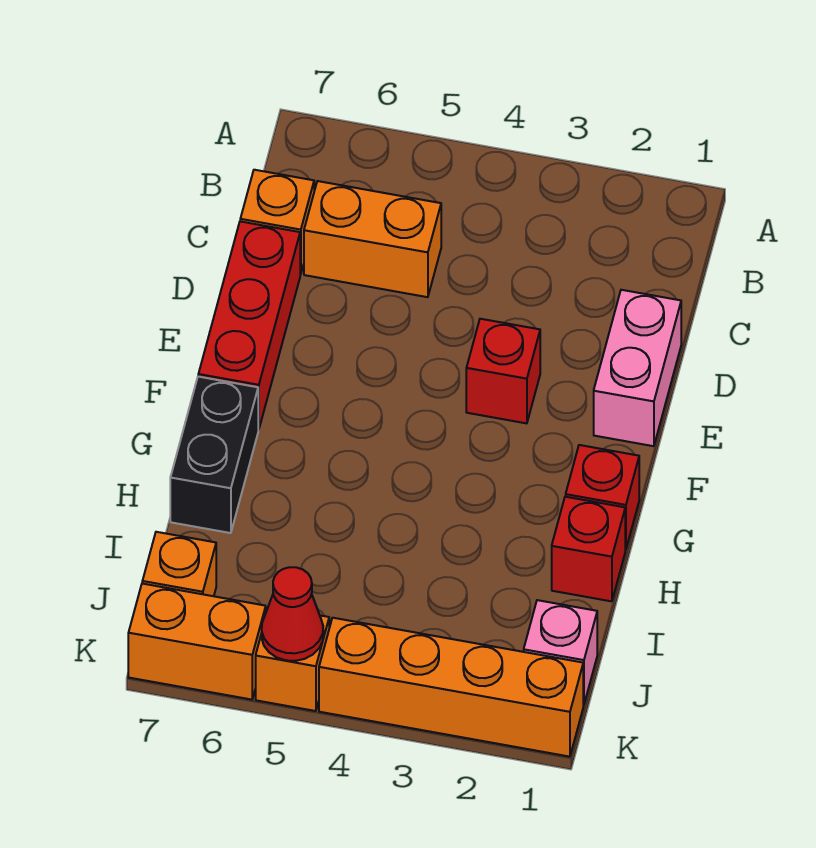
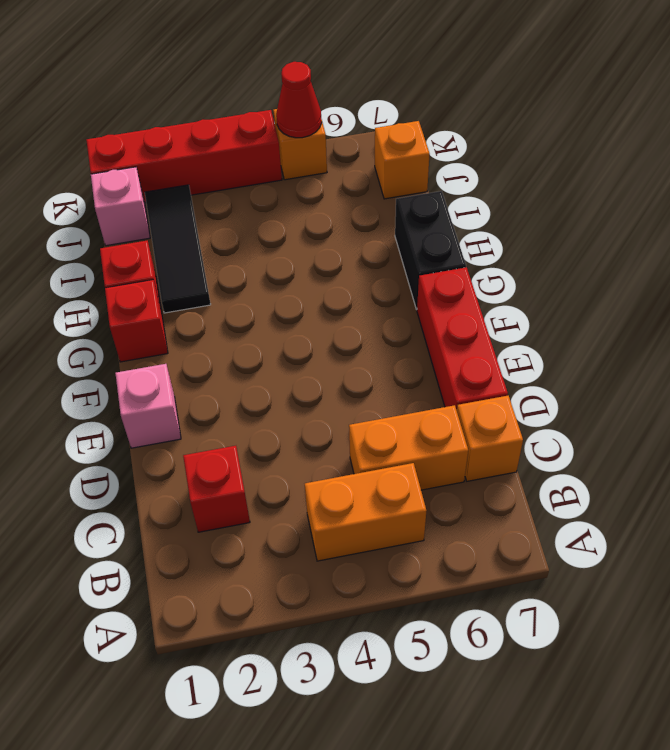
pink brick D1:E1 level 1 -> pink brick E1 level 1
red brick E3 level 1 -> red brick C2 level 1
none -> black tile H2:J2 level 1
orange brick K1:K4 level 1 -> red brick K1:K4 level 1
orange brick K6:K7 level 1 -> orange brick B4:B5 level 1

